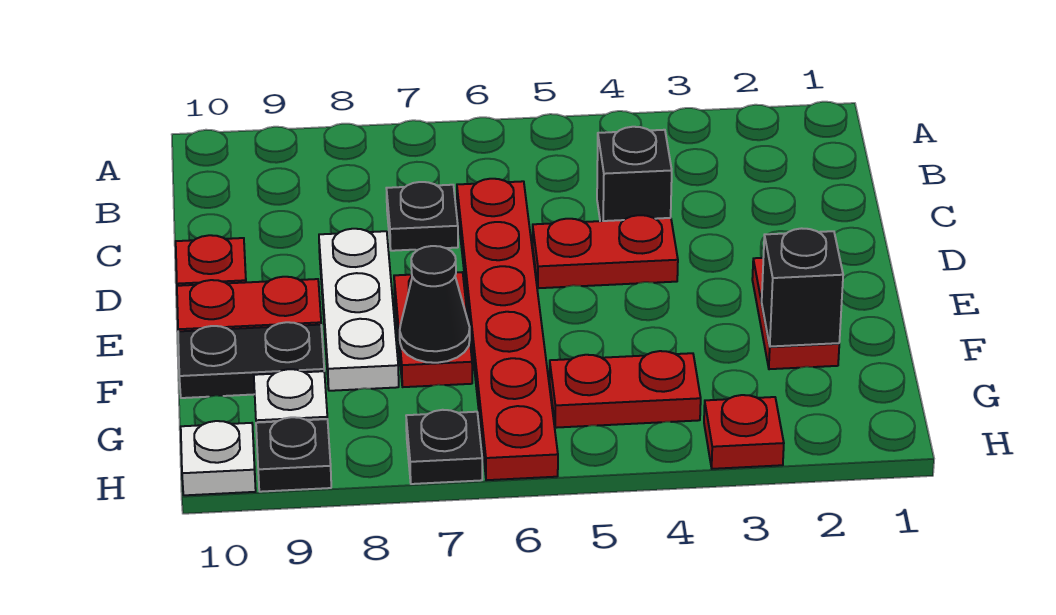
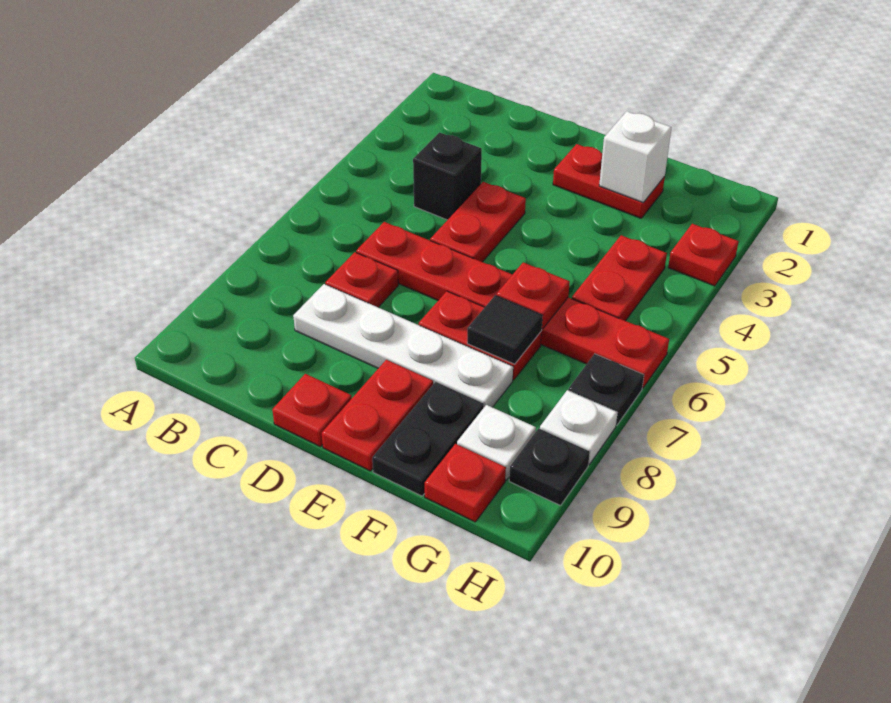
black plate C7 level 1 -> red plate C7 level 1
white plate D8:F8 level 1 -> white plate C8:F8 level 1
black brick F2 level 2 -> white brick F2 level 2
none -> red plate F6 level 2
black cone F7 level 2 -> black tile F7 level 2
none -> red plate G10 level 1
white plate H10 level 1 -> white plate H8 level 1

